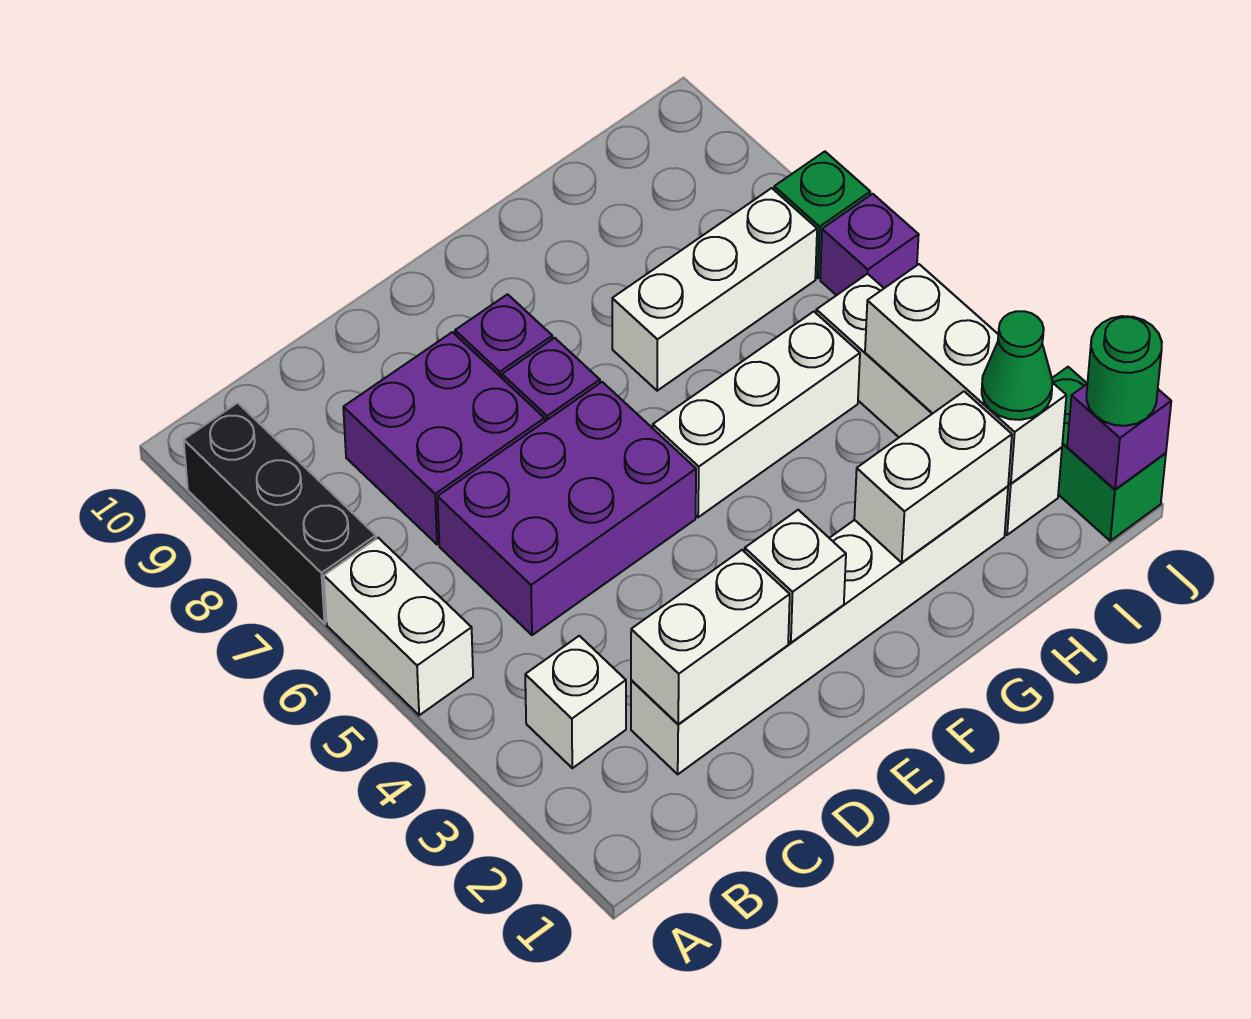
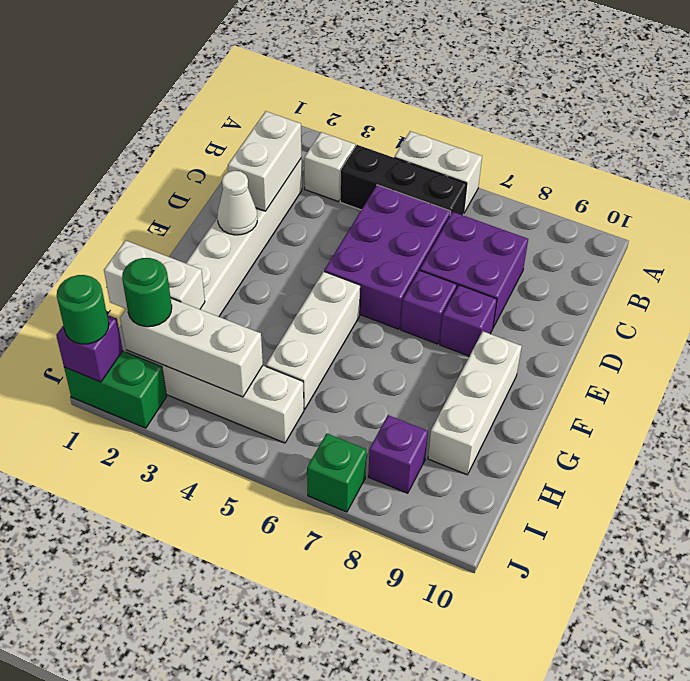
black brick A7:A9 level 1 -> black brick B4:B6 level 1
white brick E2 level 2 -> white cone E2 level 2
white brick G2:H2 level 2 -> white brick H1:H2 level 2
white brick G7:I7 level 1 -> white brick F9:H9 level 1
green cone I2 level 3 -> green round brick I2 level 3
purple brick J6 level 1 -> purple brick I8 level 1

